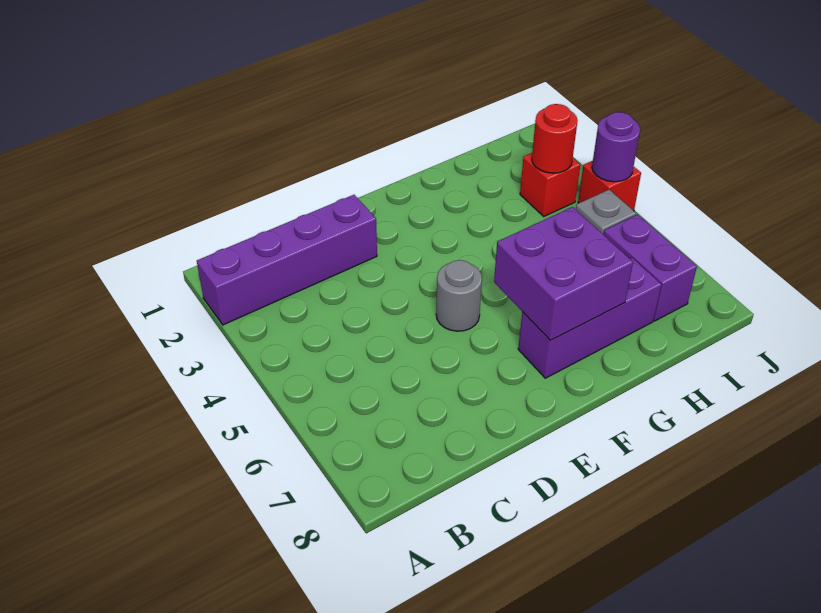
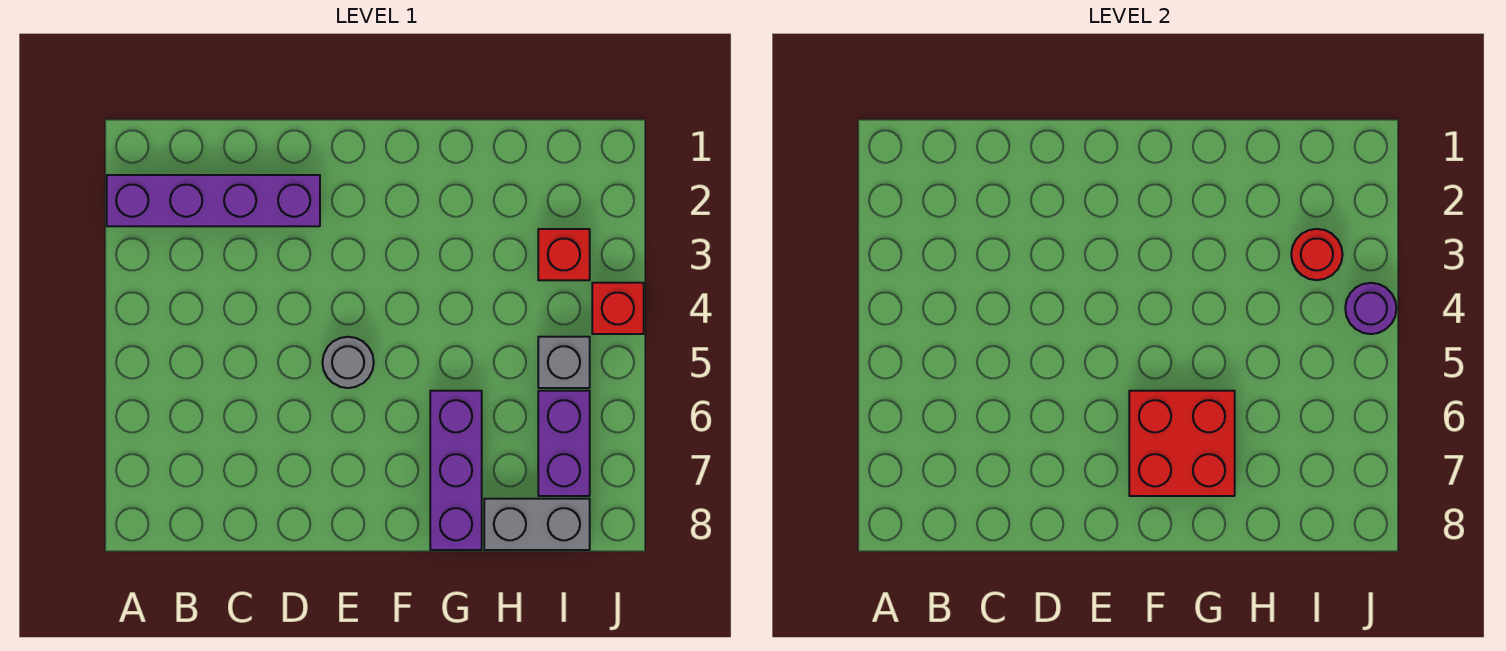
purple brick F6:G7 level 2 -> red brick F6:G7 level 2
purple brick F7:H7 level 1 -> purple brick G6:G8 level 1
none -> grey brick H8:I8 level 1

